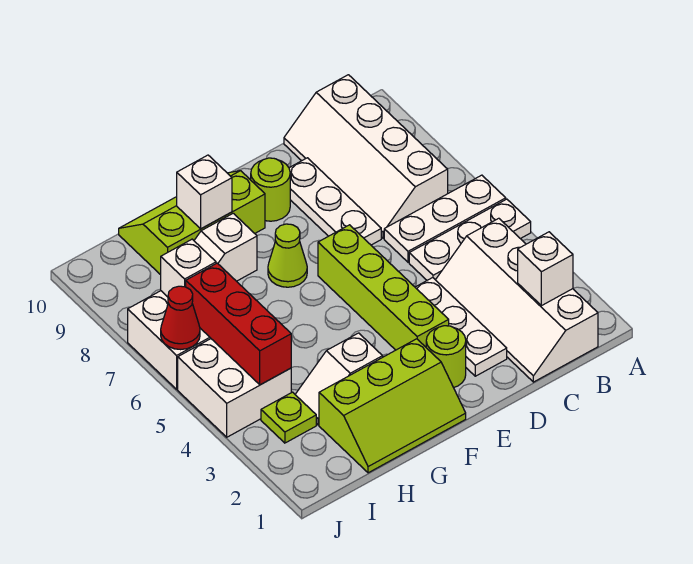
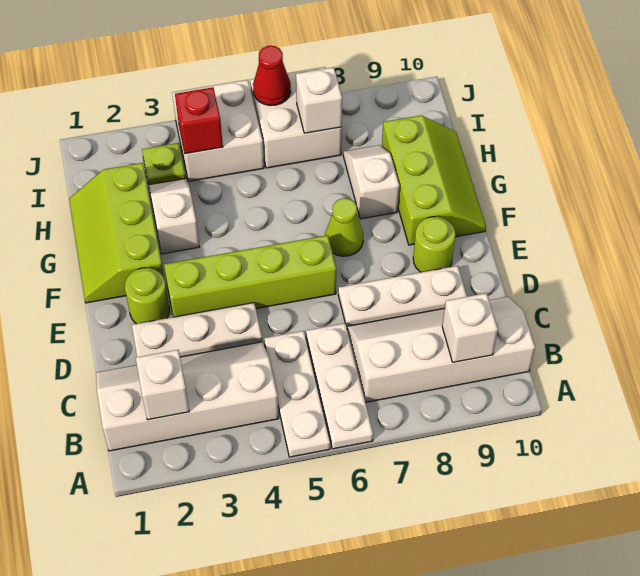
white brick G9 level 2 -> white brick B9 level 2
red brick I4:I6 level 2 -> red brick I4 level 2

